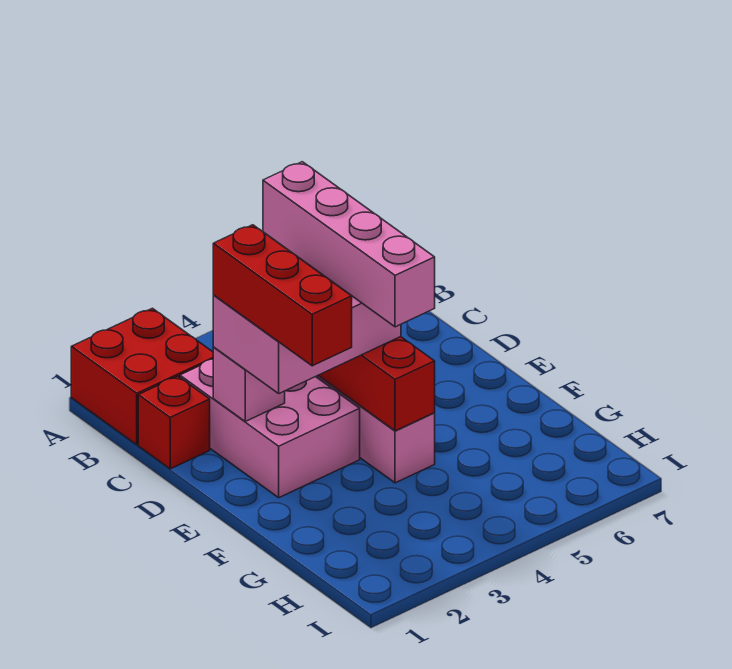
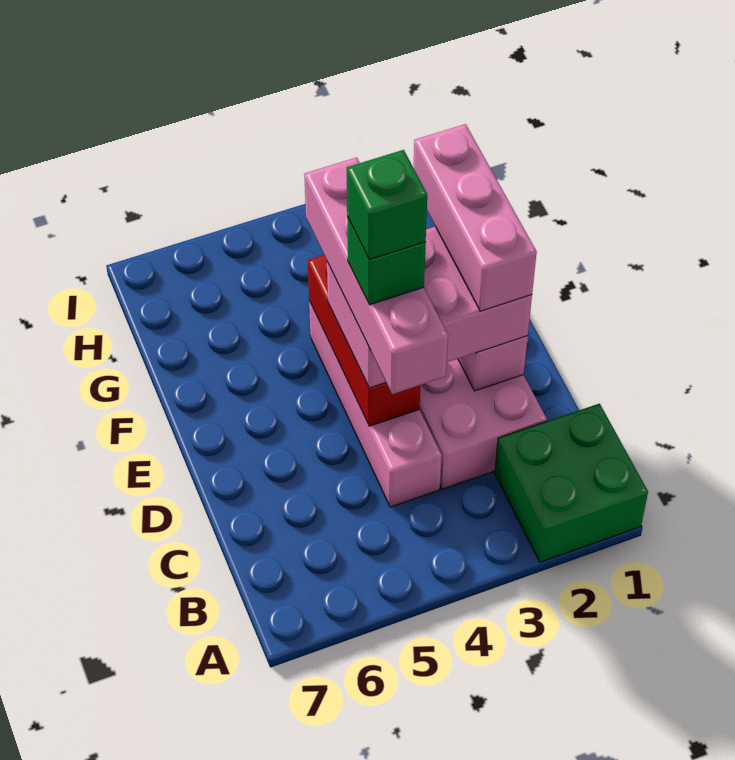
red brick A1:B2 level 1 -> green brick A1:B2 level 1
red brick C1 level 1 -> none
red brick D2:F2 level 4 -> pink brick D2:F2 level 4
none -> green brick D4 level 5
none -> green brick D4 level 6

